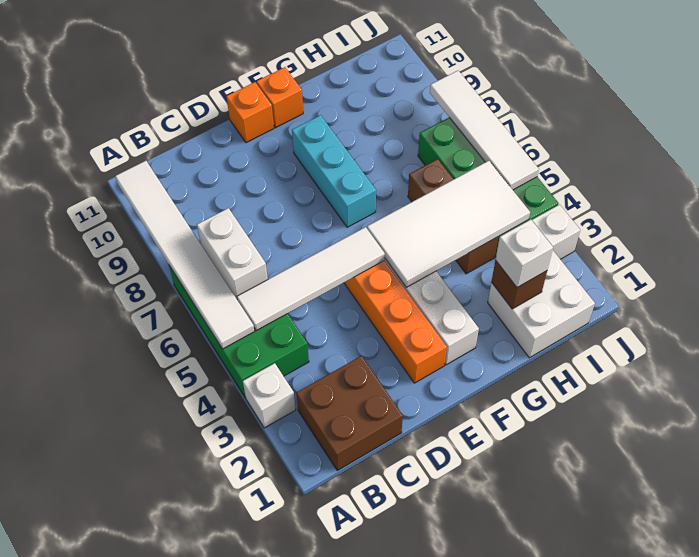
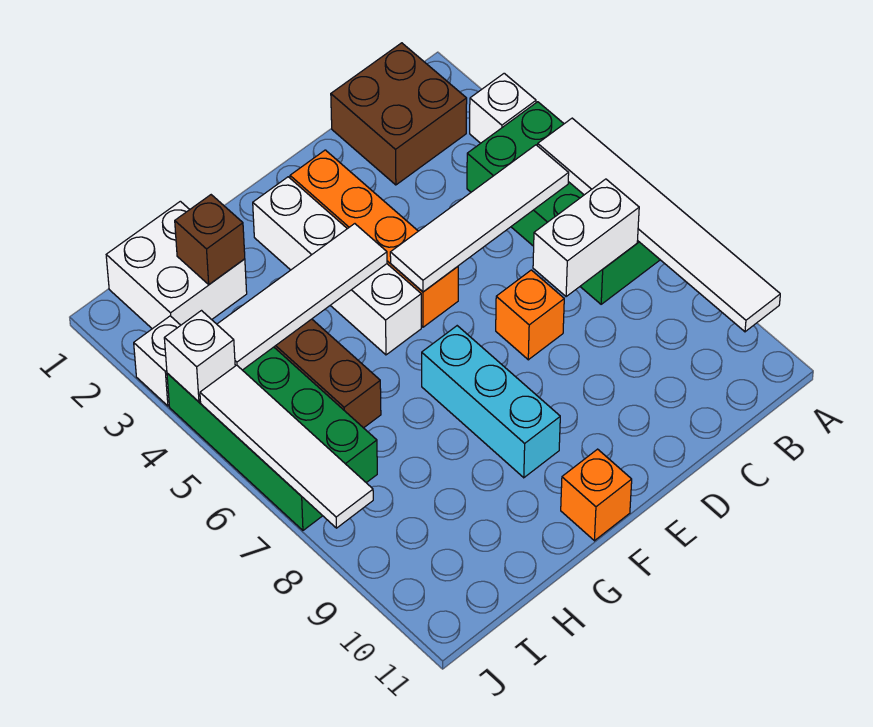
white brick B6:B7 level 2 -> white brick B7:C7 level 2
orange brick E11 level 1 -> orange brick D7 level 1
white tile F4:I5 level 2 -> white tile F4:I4 level 2
white brick H2 level 3 -> white brick J4 level 2

